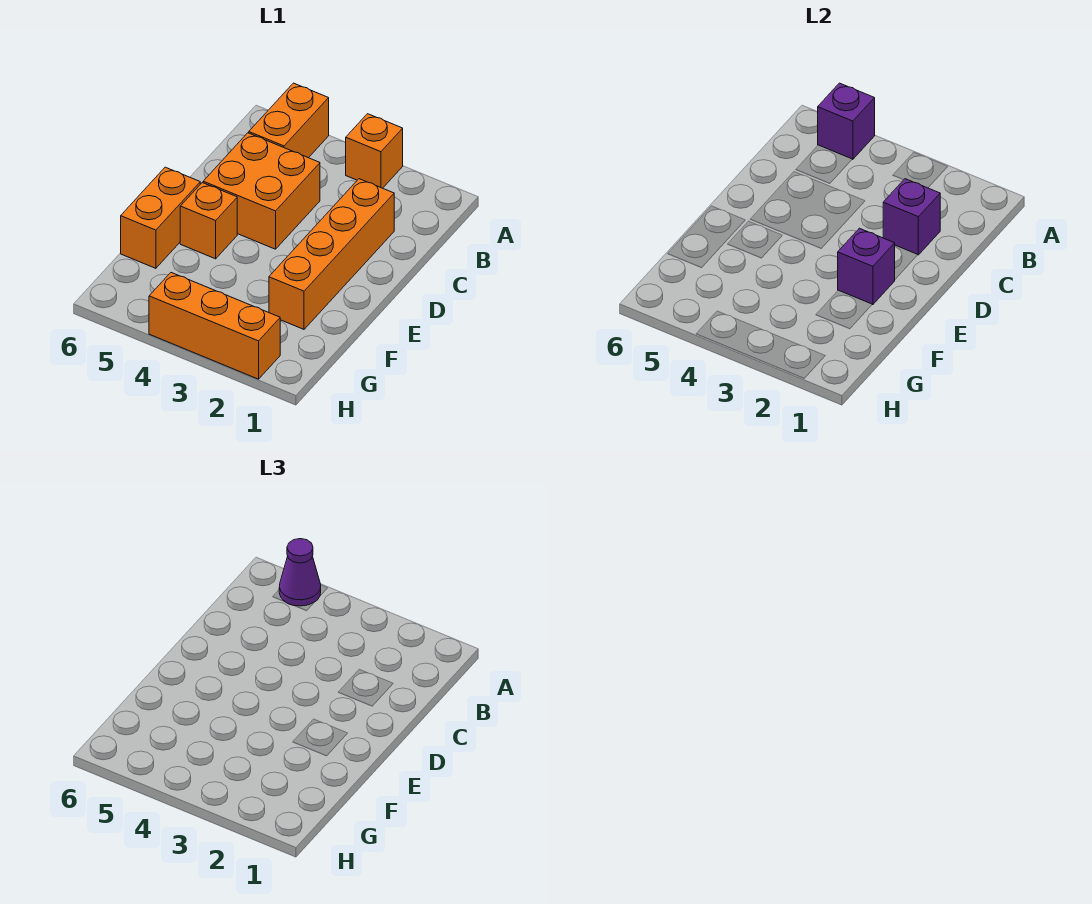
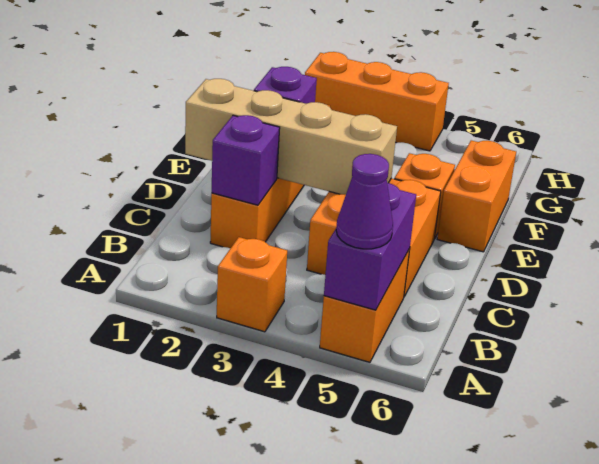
purple brick A5 level 2 -> purple brick A5:B5 level 2
none -> tan brick D1:D4 level 2

